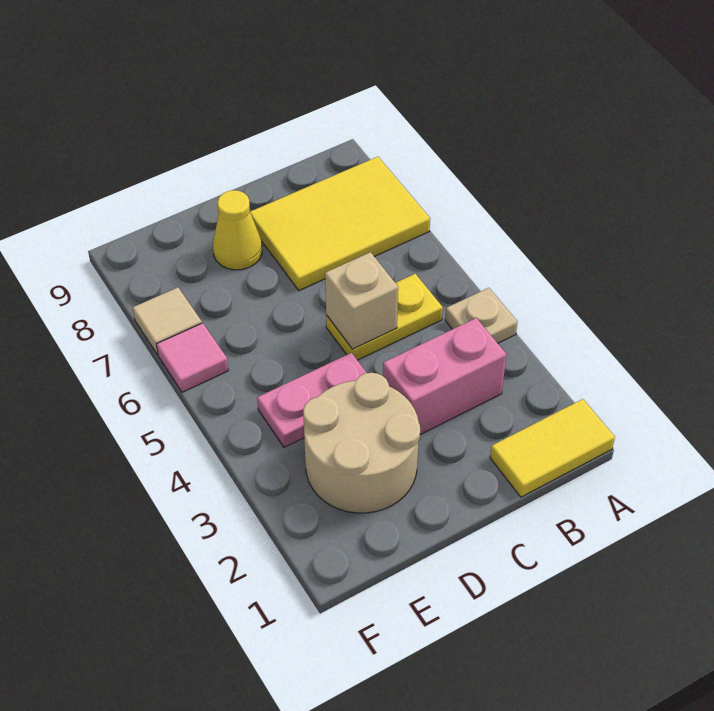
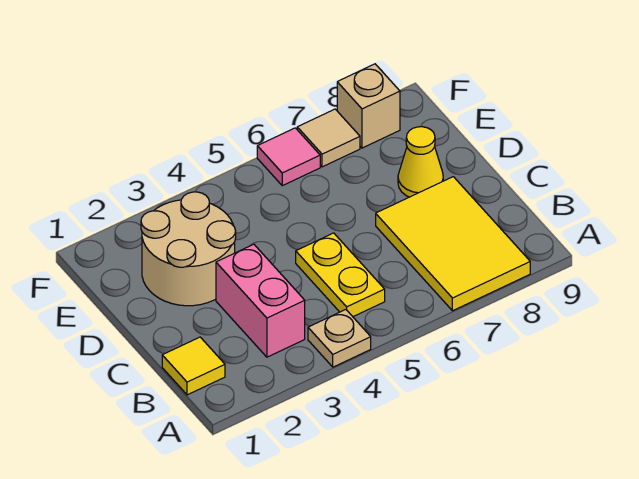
yellow tile A1:B1 level 1 -> yellow tile B1 level 1
tan brick C5 level 2 -> tan brick F8 level 1
pink plate D4:E4 level 1 -> none

